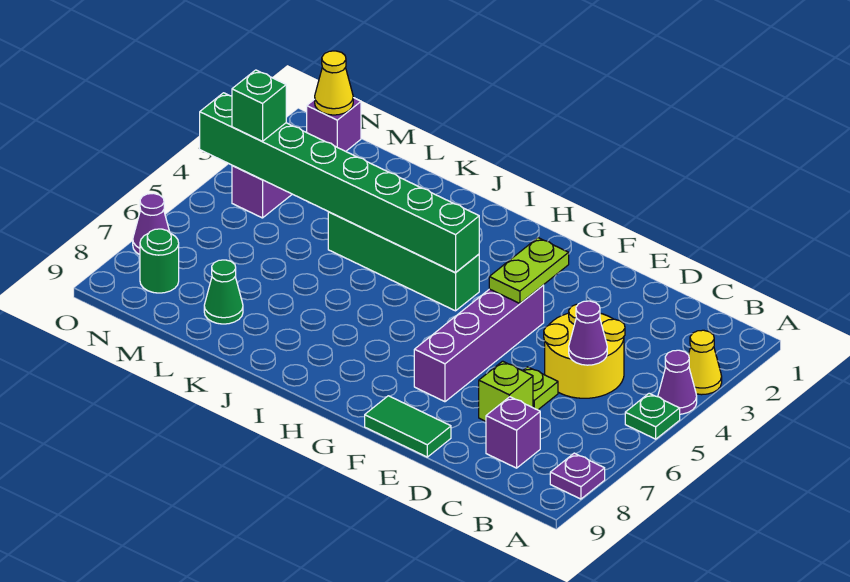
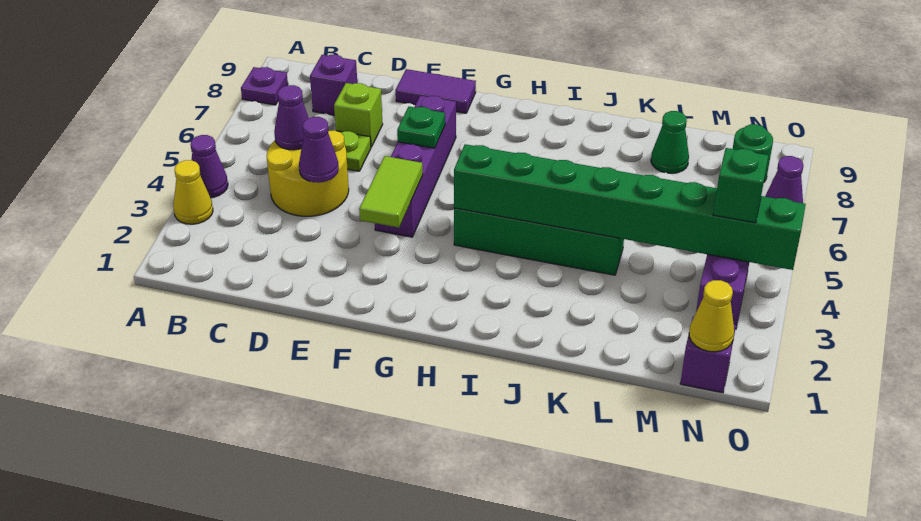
green plate A5 level 1 -> green plate F6 level 2
none -> purple cone D4 level 2
green tile E9:F9 level 1 -> purple tile E9:F9 level 1
lime plate F3:F4 level 2 -> lime tile F3:F4 level 2

